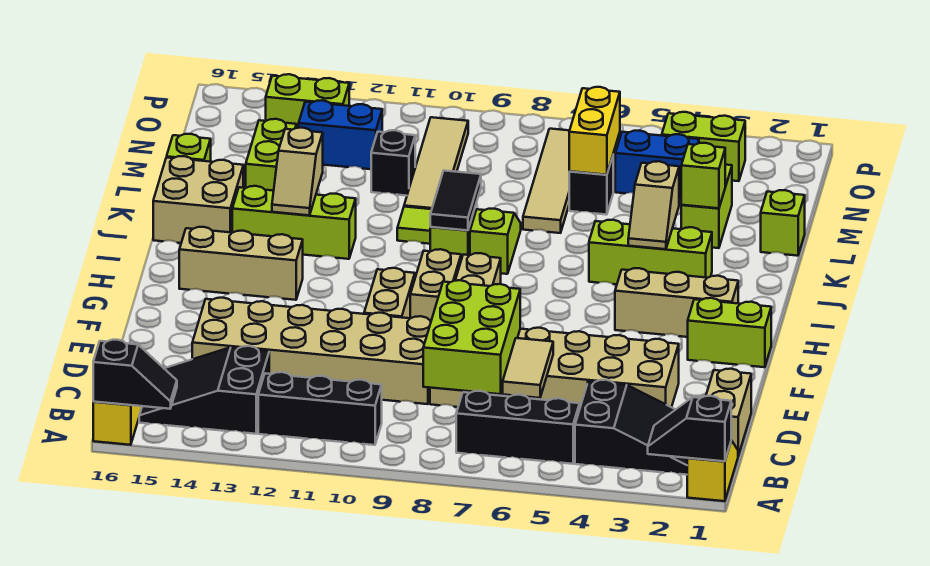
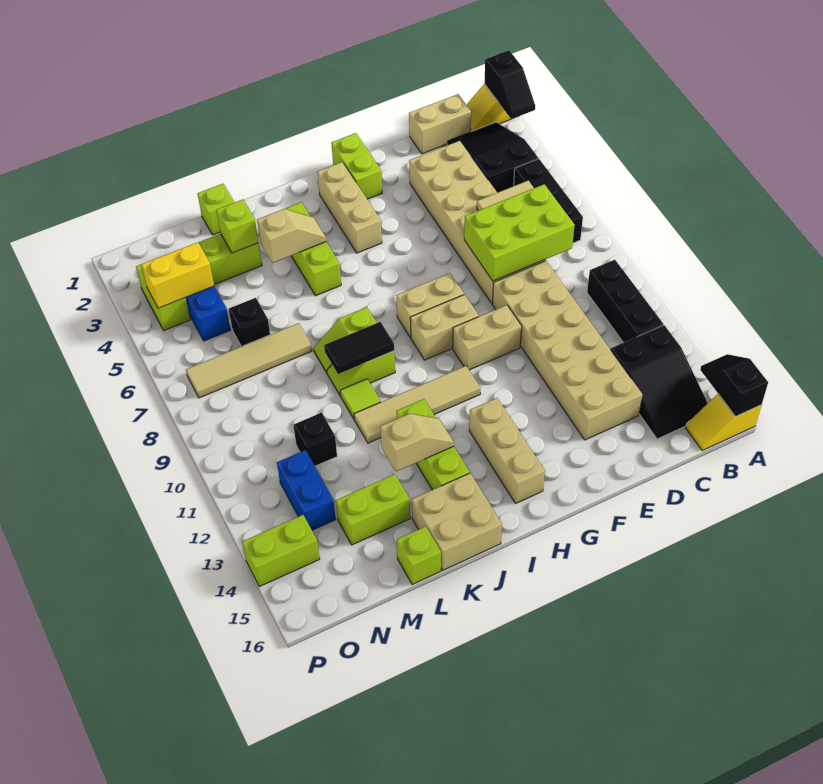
tan tile L10:O10 level 1 -> tan tile H11:K11 level 1
yellow brick M6:N6 level 2 -> yellow brick N4:O4 level 2
lime brick O13:O14 level 1 -> lime brick O14:P14 level 1

